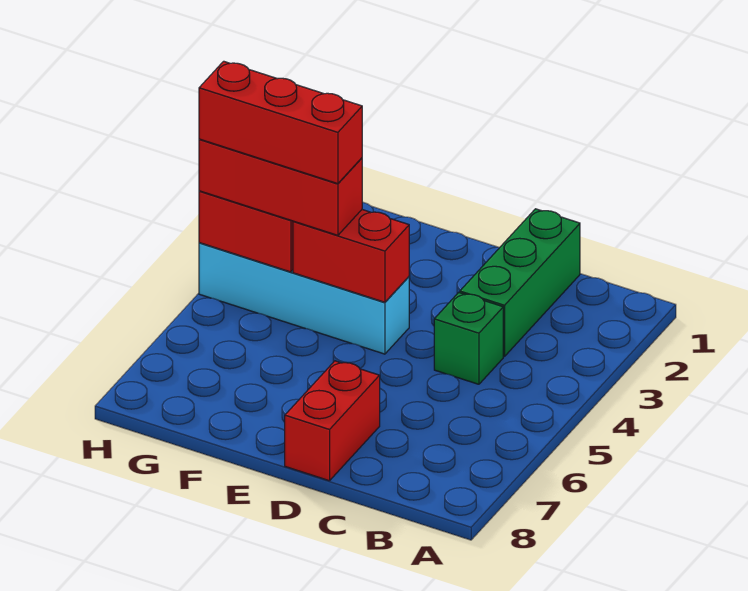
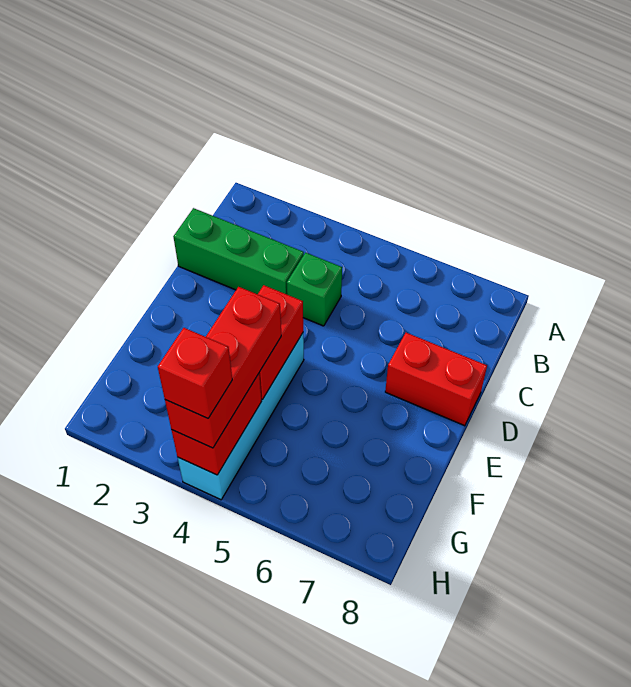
red brick F4:H4 level 4 -> red brick H4 level 4

